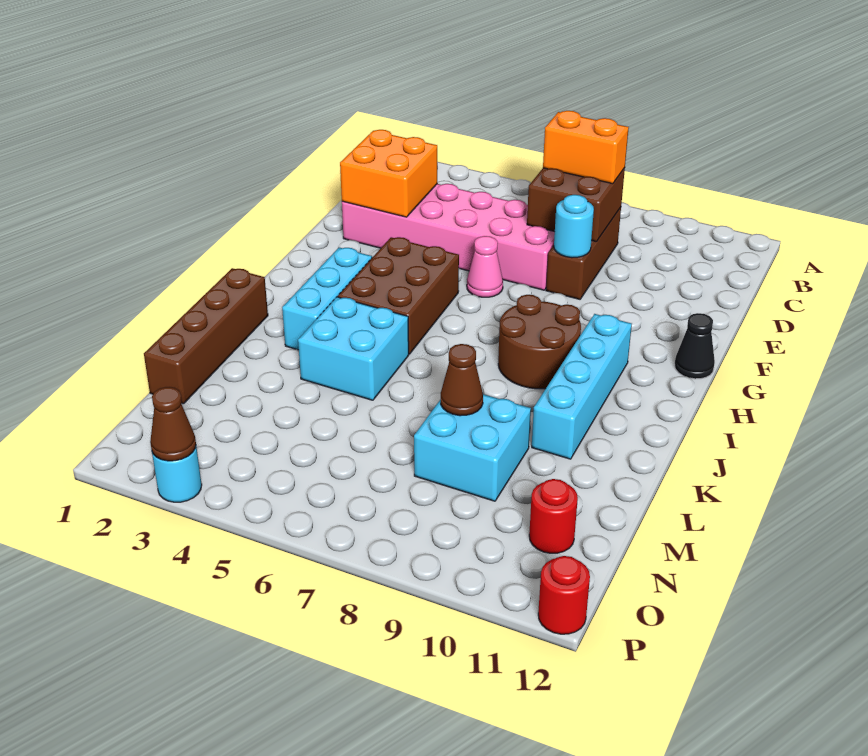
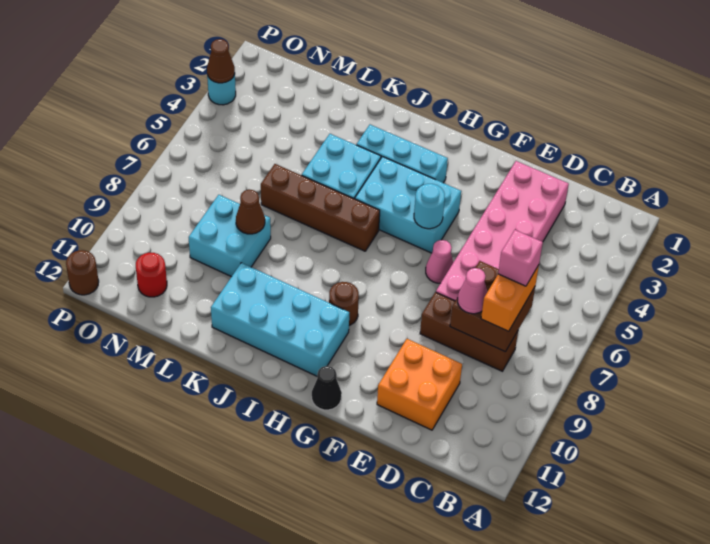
none -> pink brick C7 level 4
orange brick D2:E3 level 2 -> orange brick D10:E11 level 1
none -> pink cone D8 level 3
cyan round brick E8 level 2 -> cyan round brick G5 level 2
brown brick G4:I5 level 1 -> cyan brick G4:I5 level 1
brown round brick H8:I9 level 1 -> brown round brick H9 level 1
cyan brick H10:K10 level 1 -> cyan brick H10:K11 level 1
brown brick J1:M1 level 1 -> brown brick I6:L6 level 1
red round brick P12 level 1 -> brown round brick P12 level 1

